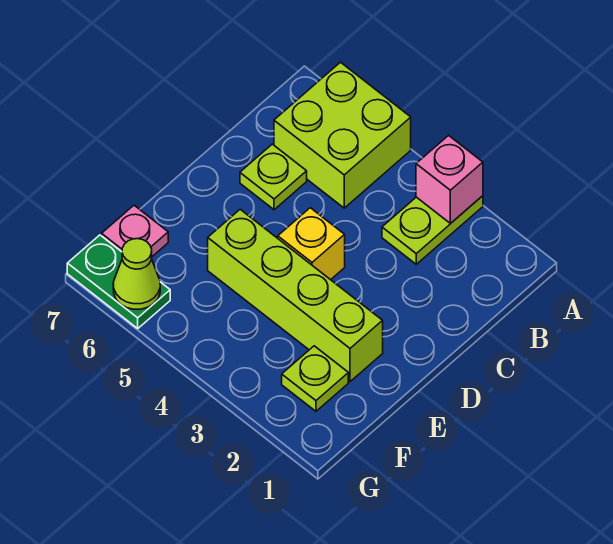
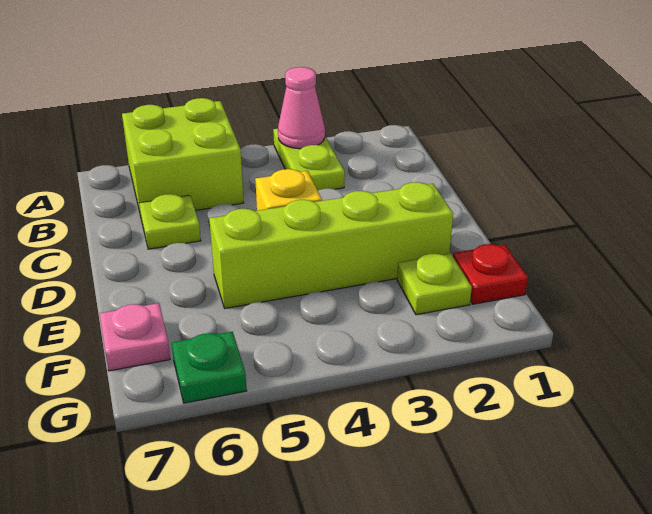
pink brick A3 level 2 -> pink cone A3 level 2
none -> red plate F1 level 1
green plate G6:G7 level 1 -> green plate G6 level 1
lime cone G6 level 2 -> none

